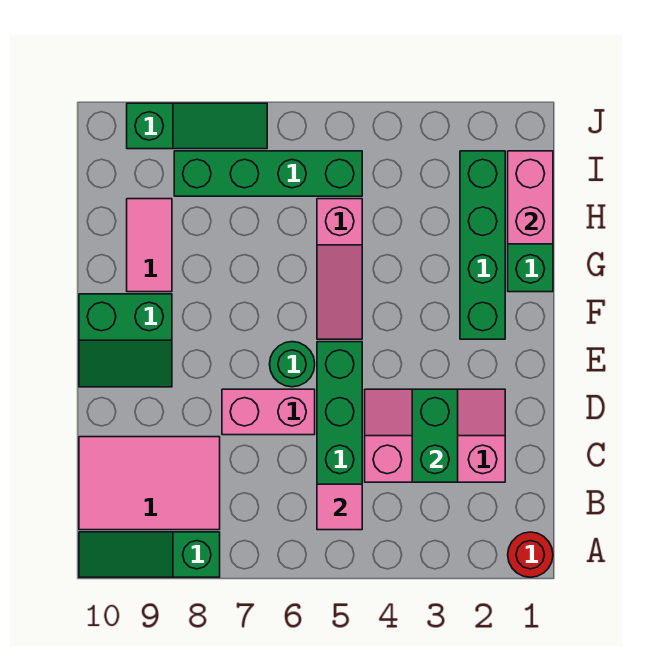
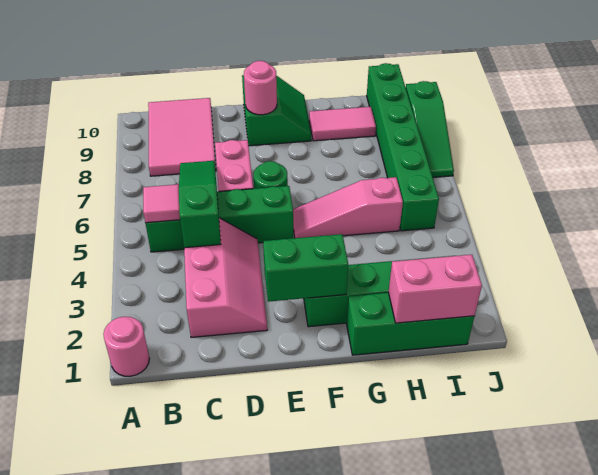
red round brick A1 level 1 -> pink round brick A1 level 1
green slope A8:A10 level 1 top 8 -> green slope C4:C6 level 2 top 4
green brick C3:D3 level 2 -> green brick E2:F2 level 2
green slope E9:F10 level 1 top F -> green slope E9:F10 level 1 top E
none -> pink round brick E9 level 2
green brick I5:I8 level 1 -> green brick I5:I10 level 1

